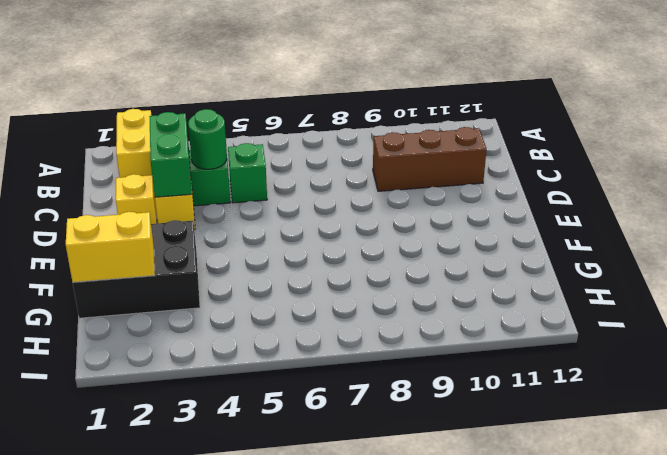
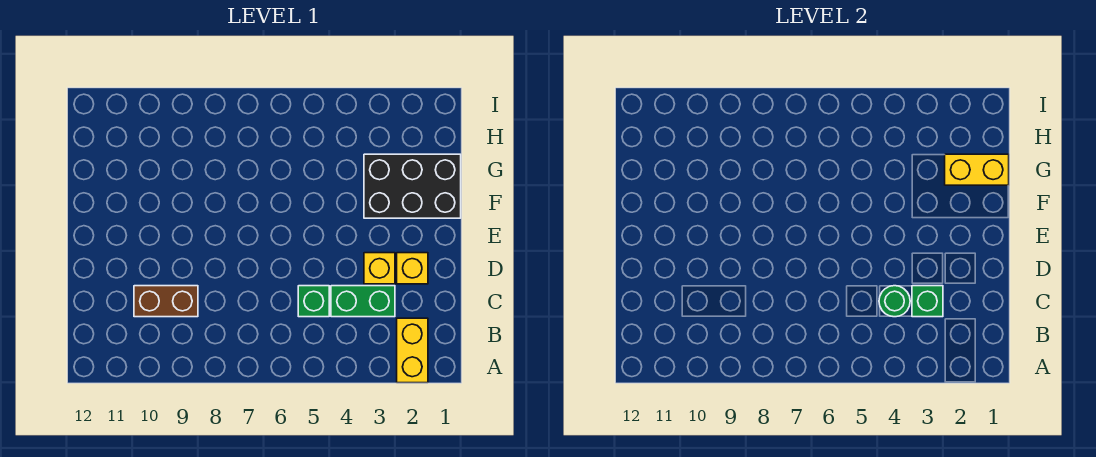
green brick C3:D3 level 2 -> green brick C3 level 2
brown brick C9:C11 level 1 -> brown brick C9:C10 level 1

